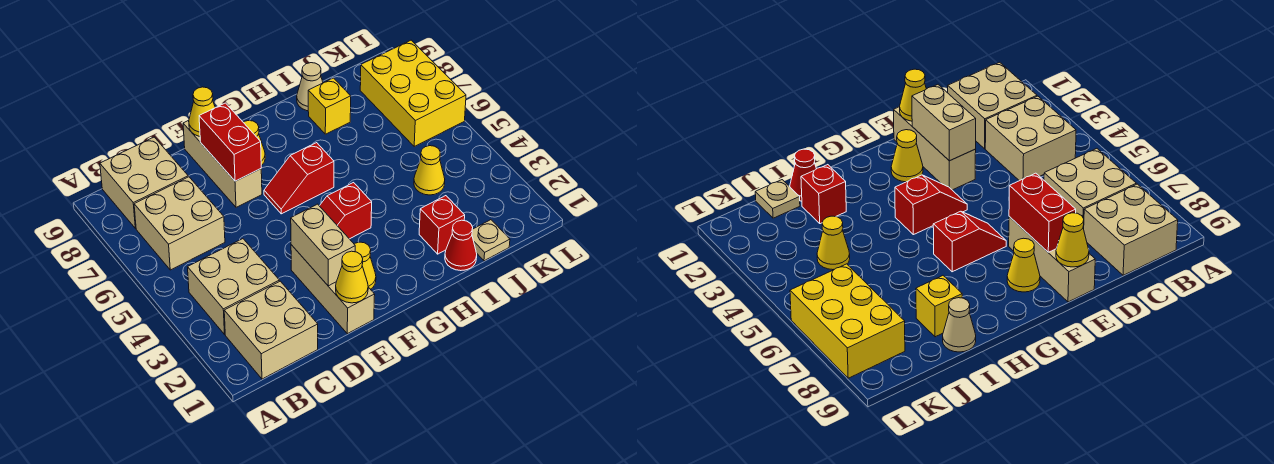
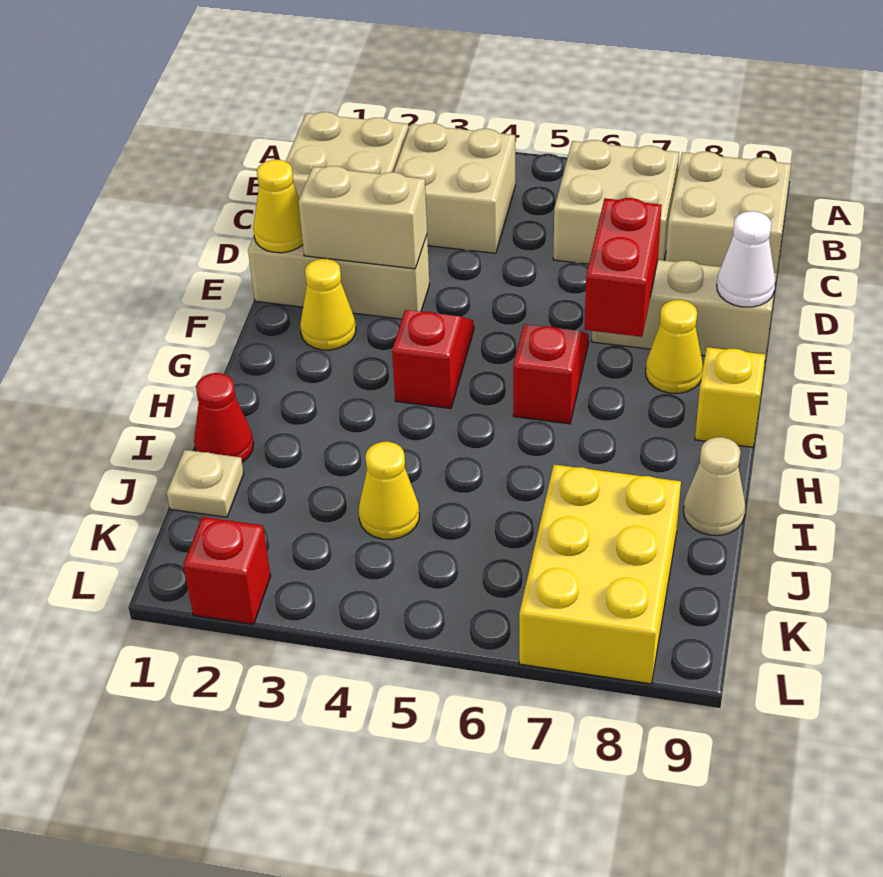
red brick E7:E8 level 2 -> red brick E7:F7 level 2
yellow cone E9 level 2 -> white cone E9 level 2
red brick I2 level 1 -> red brick L2 level 1
yellow brick I8 level 1 -> yellow brick G9 level 1
yellow brick K6:L8 level 1 -> yellow brick J7:L8 level 1

